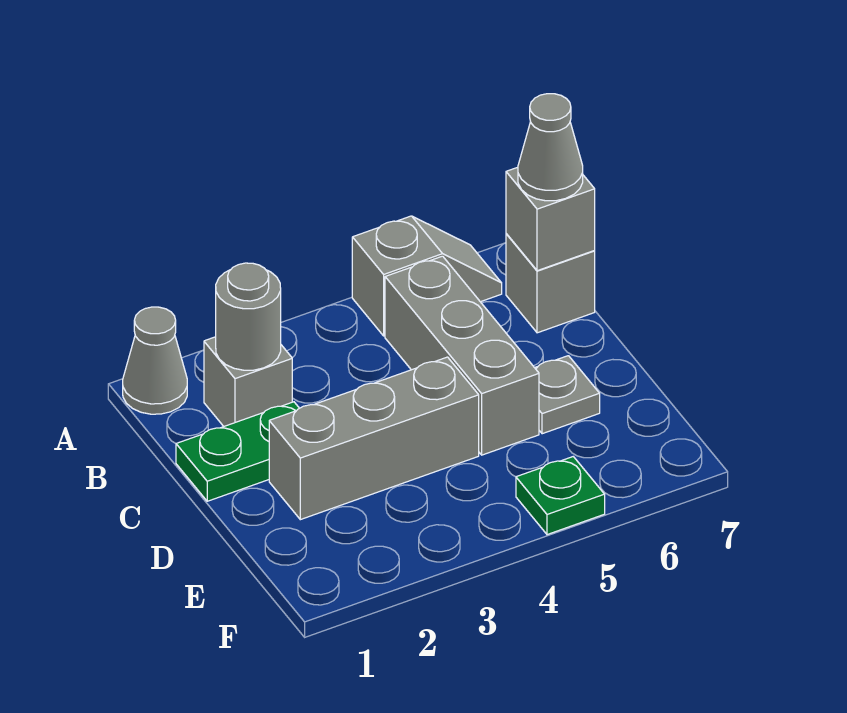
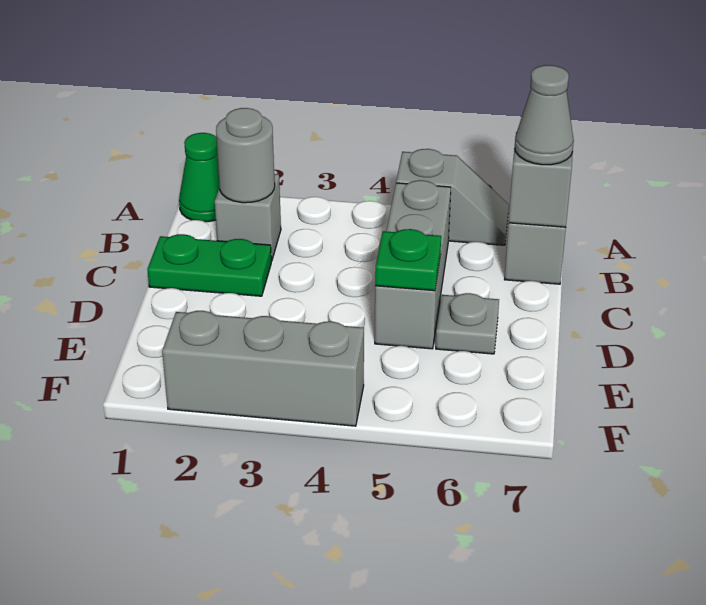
grey cone A1 level 1 -> green cone A1 level 1
grey brick D2:D4 level 1 -> grey brick F2:F4 level 1
green plate F5 level 1 -> green plate D5 level 2

